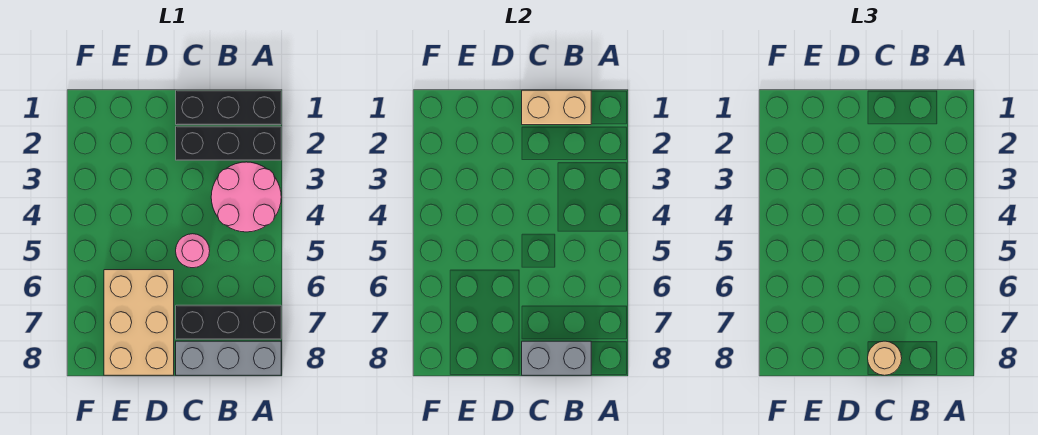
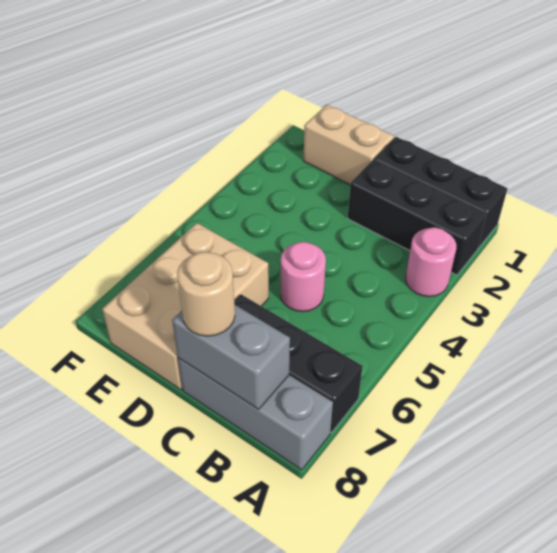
pink round brick A3:B4 level 1 -> pink round brick A3 level 1
tan brick B1:C1 level 2 -> tan brick D1:E1 level 1

